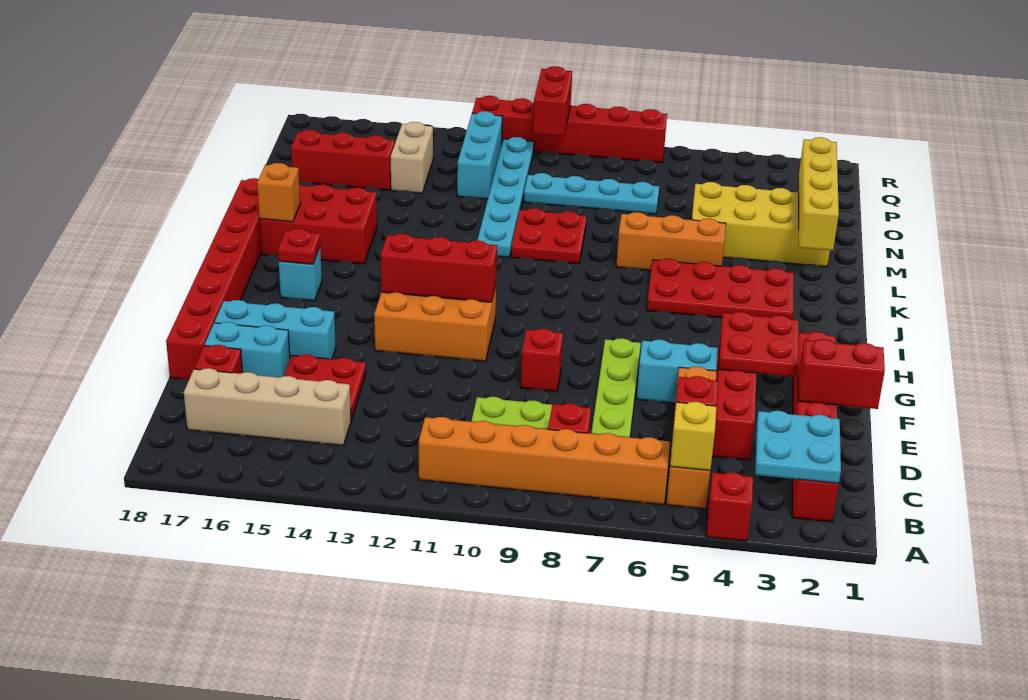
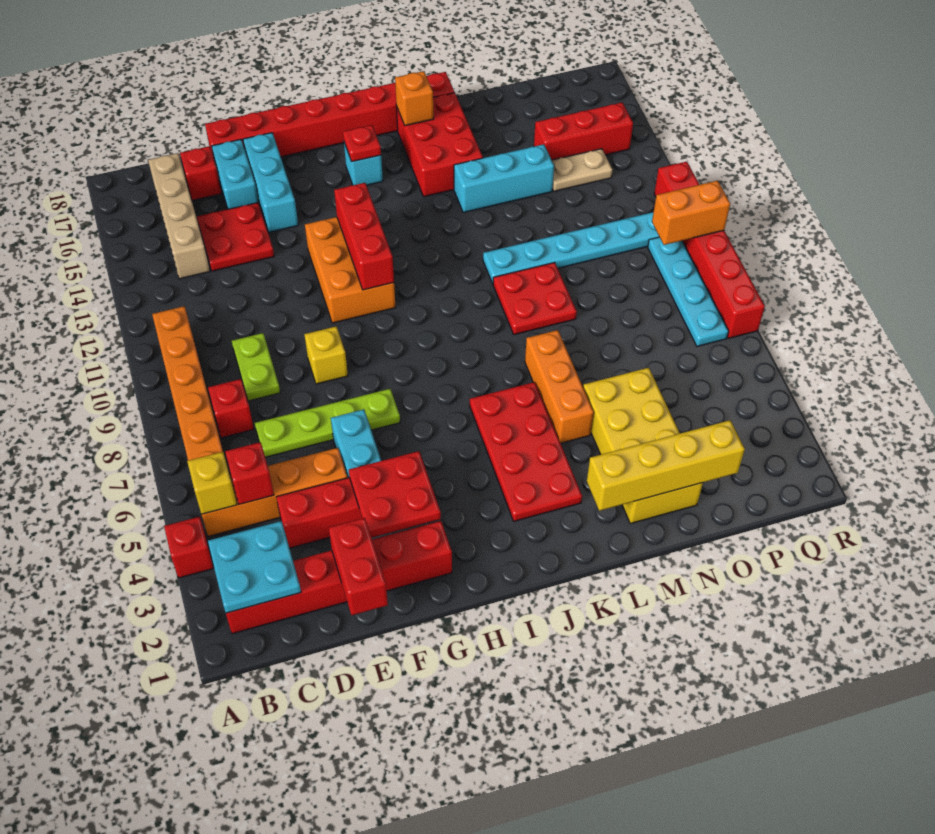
red brick F9 level 1 -> yellow brick F9 level 1
cyan plate O7:O10 level 1 -> cyan plate Q7:Q10 level 1
cyan brick O12:Q12 level 1 -> cyan brick L14:N14 level 1
tan brick O14:P14 level 1 -> tan plate O14:P14 level 1
red brick O15:O17 level 1 -> red brick O15:Q15 level 1
red brick Q10:R10 level 2 -> orange brick Q10:R10 level 2

